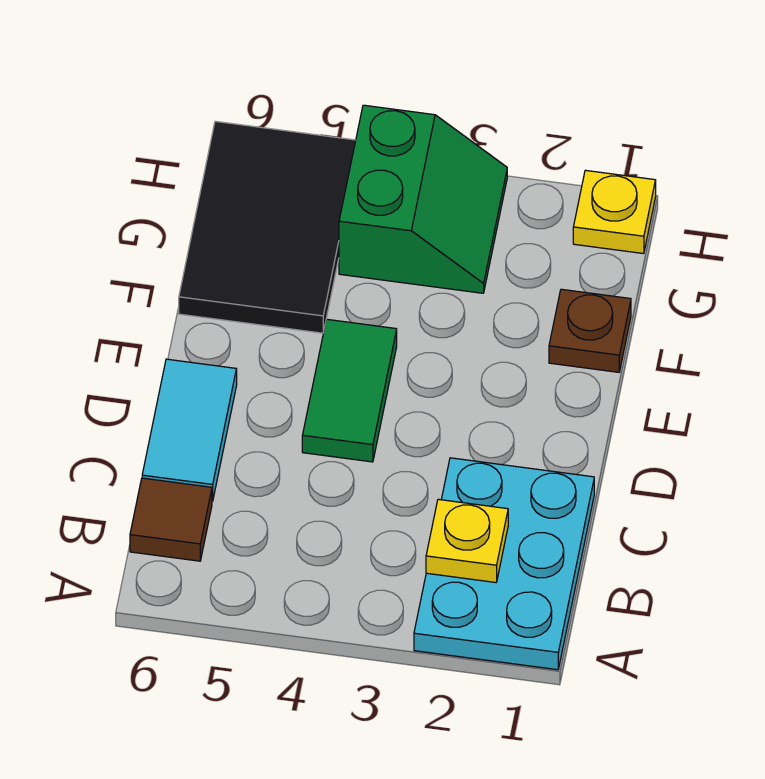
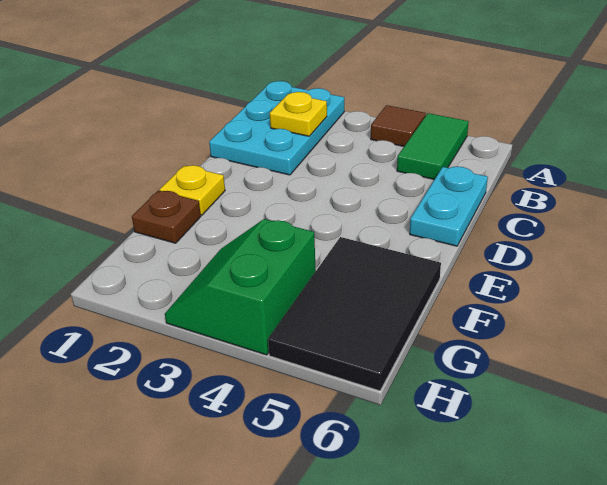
brown tile B6 level 1 -> brown tile A4 level 1
cyan tile C6:D6 level 1 -> cyan plate C6:D6 level 1
green tile D4:E4 level 1 -> green tile A5:B5 level 1
yellow plate H1 level 1 -> yellow plate E1 level 1

